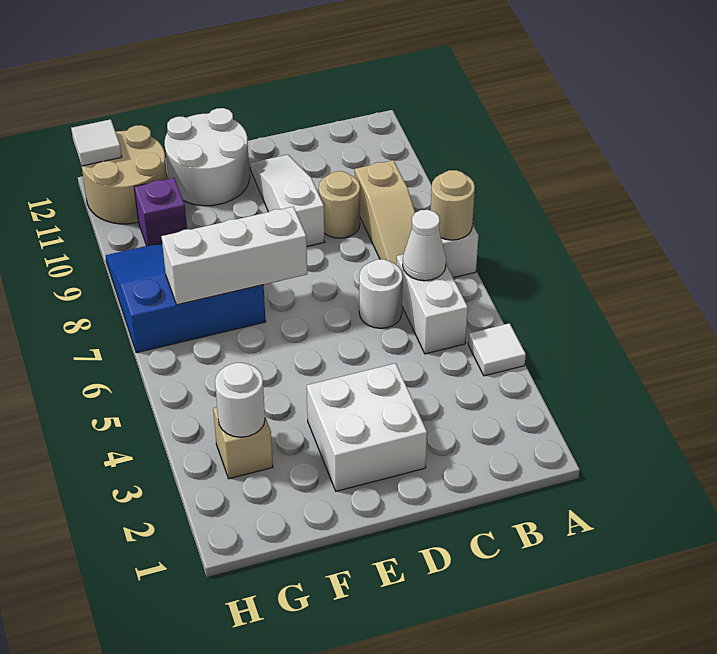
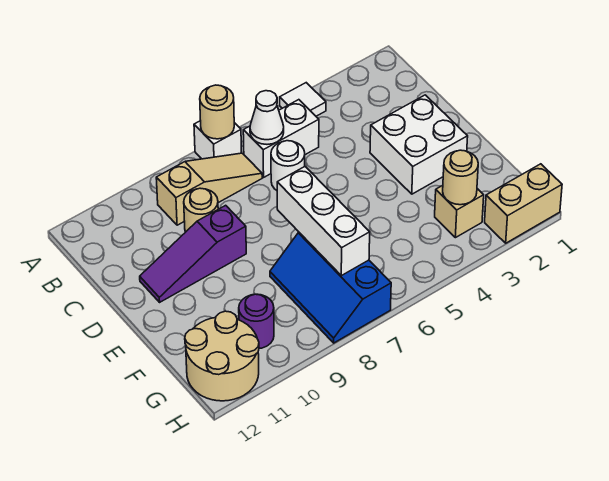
white slope D9:D11 level 1 top 9 -> purple slope D9:D11 level 1 top 9
white round brick E11:F12 level 1 -> none
blue slope F7:H9 level 1 top 7 -> blue slope F7:H8 level 1 top 7
white round brick G3 level 2 -> tan round brick G3 level 2
purple brick G10 level 1 -> purple round brick G10 level 1
none -> tan brick H1:H2 level 1
white tile H12 level 2 -> none

